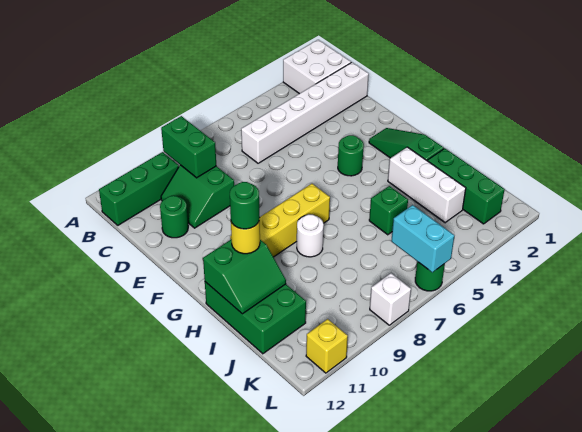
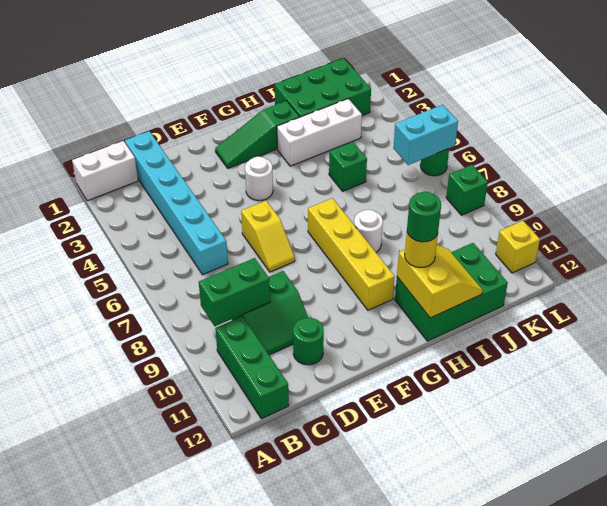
white brick A1:B2 level 1 -> white brick A1:B1 level 1
white brick C1:C6 level 1 -> cyan brick C1:C6 level 1
none -> yellow slope E6:E7 level 1 top 6
green round brick F4 level 1 -> white round brick F4 level 1
green slope H11:I12 level 2 top H -> yellow slope H11:I12 level 2 top H
green brick I2:K2 level 1 -> green brick I1:K2 level 1
white brick L8 level 1 -> green brick L8 level 1

